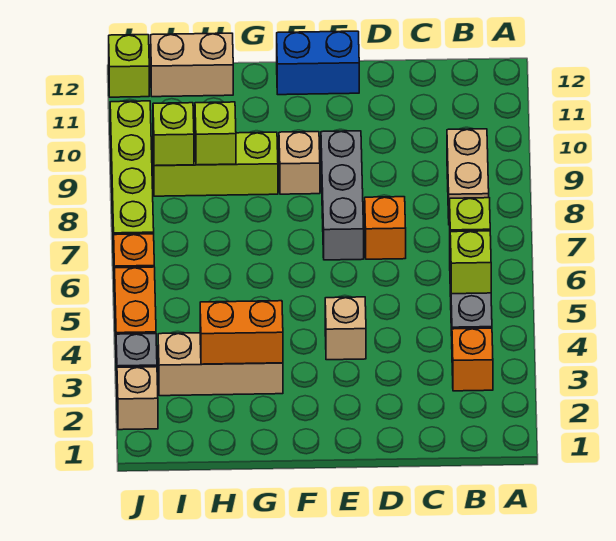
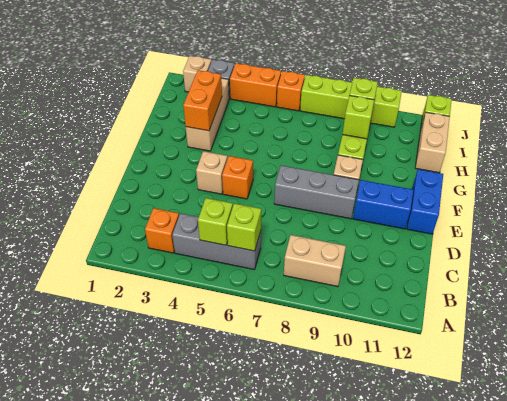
orange brick D7 level 1 -> orange brick E5 level 1
none -> blue brick E10:E11 level 1

